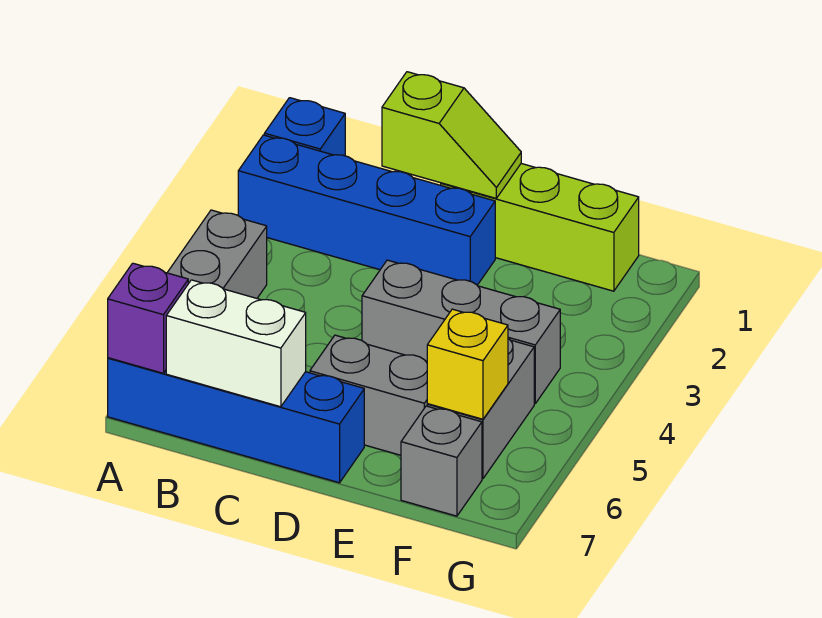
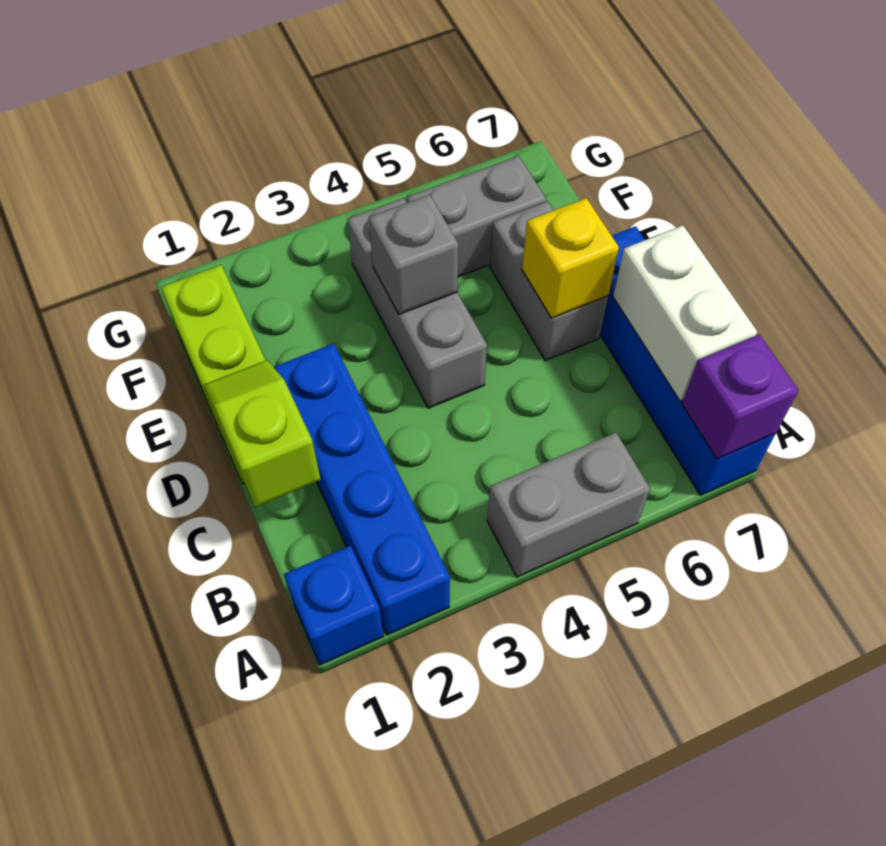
yellow brick F6 level 2 -> yellow brick D6 level 2
grey brick F7 level 1 -> grey brick E4 level 2

